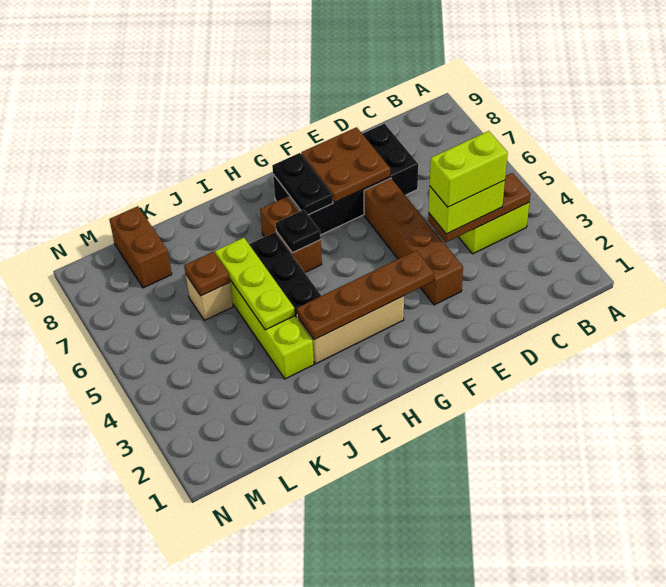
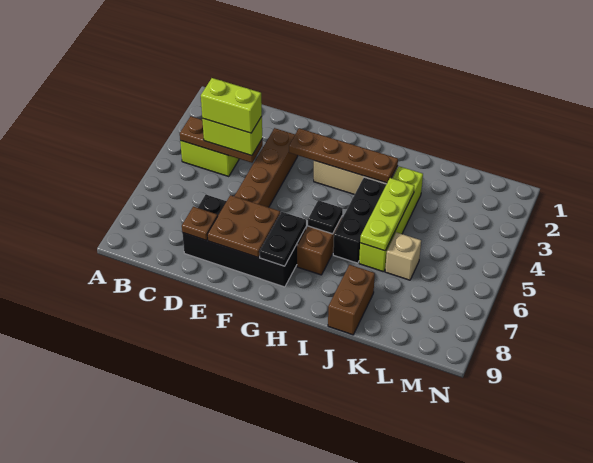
brown plate K6 level 2 -> brown plate D8 level 2
brown brick L8:L9 level 1 -> brown brick J8:J9 level 1

